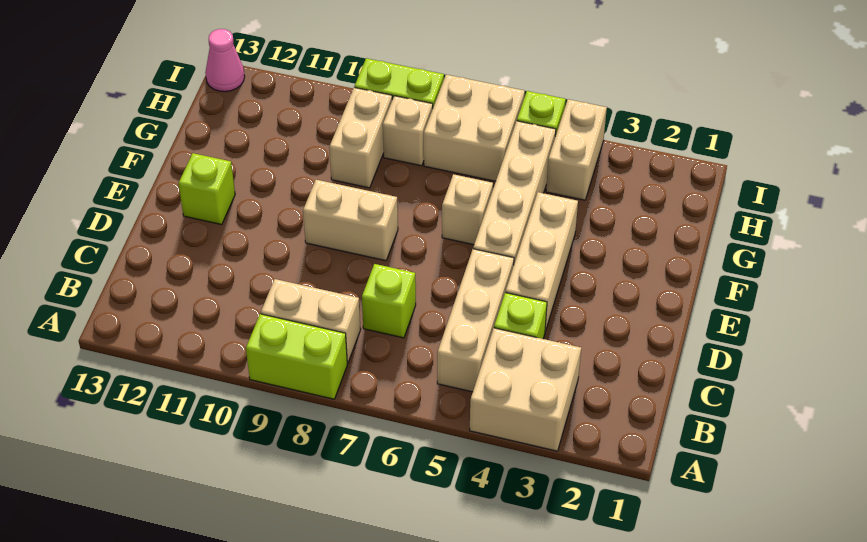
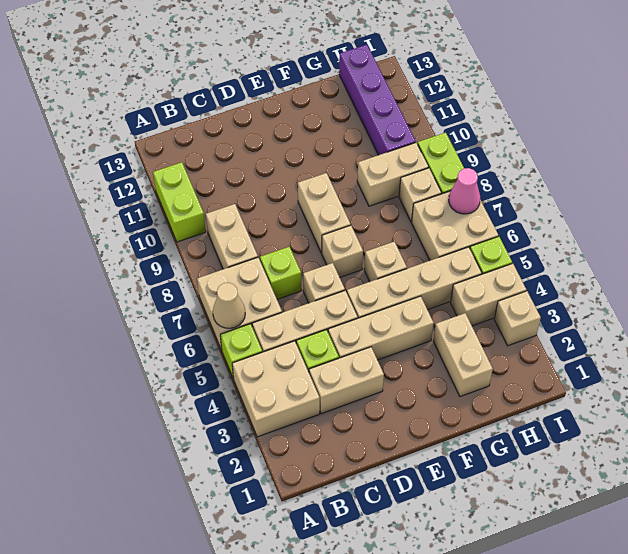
none -> tan brick A6:B7 level 1
none -> tan cone A6 level 2
lime brick A8:A9 level 1 -> lime brick A10:A11 level 1
none -> tan brick C3:D3 level 1
none -> tan brick D6 level 1
none -> tan brick E7 level 1
lime brick E12 level 1 -> lime brick A5 level 1
none -> tan brick G2:G3 level 1
none -> purple brick H10:H13 level 1
none -> tan brick I3 level 1
pink cone I13 level 1 -> pink cone I7 level 2

